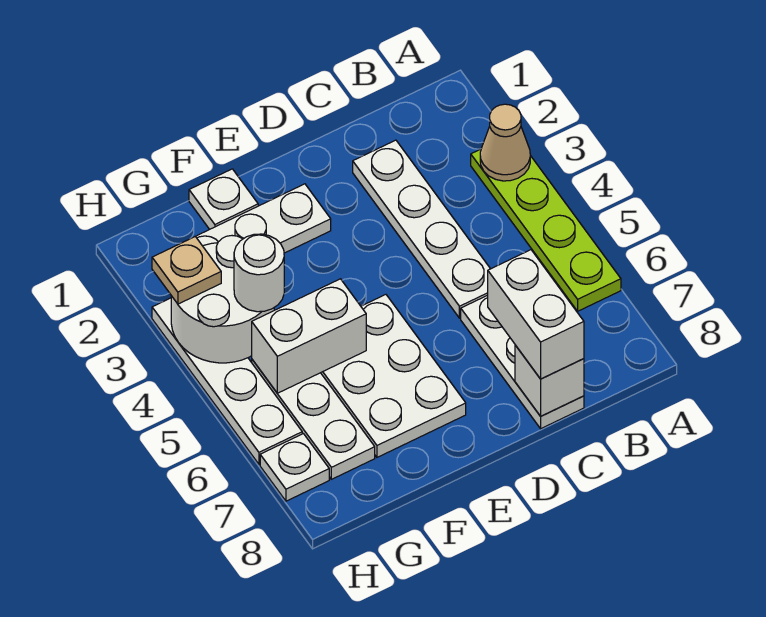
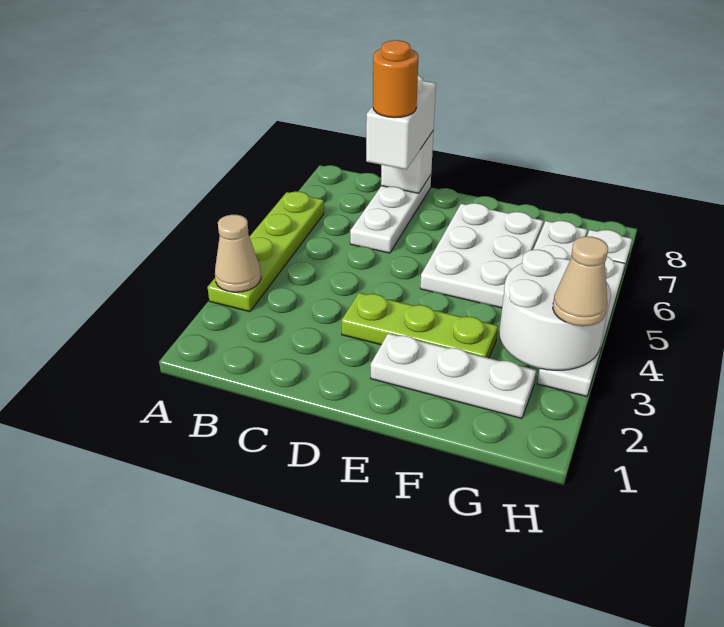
white plate C2:C5 level 1 -> none
none -> orange round brick C7 level 4
none -> lime plate D3:F3 level 1
white plate F1 level 1 -> none
white brick F5:G5 level 2 -> none
white round brick G4 level 3 -> none
tan plate H3 level 3 -> tan cone H3 level 3

